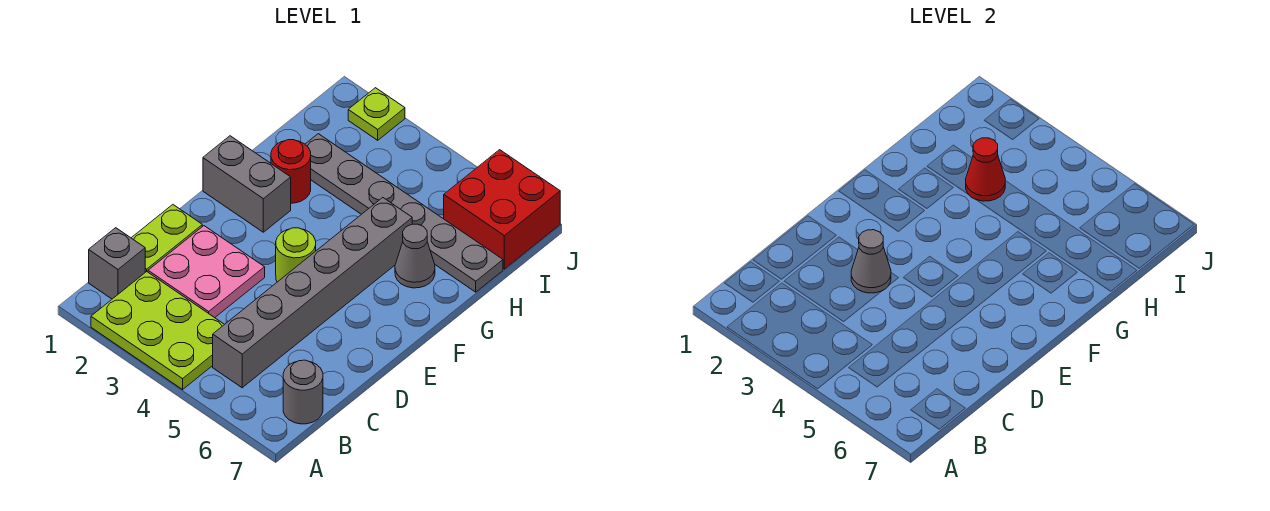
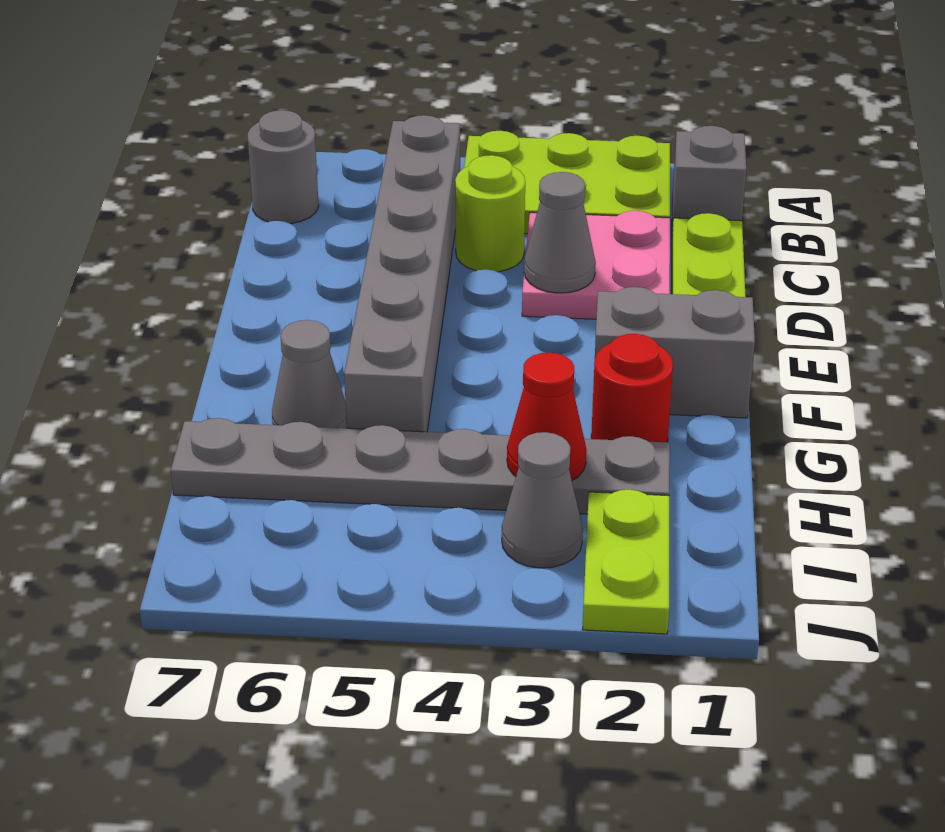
lime round brick E4 level 1 -> lime round brick C4 level 1
none -> grey cone I3 level 1
red brick I6:J7 level 1 -> none
lime plate J2 level 1 -> lime plate I2:J2 level 1

